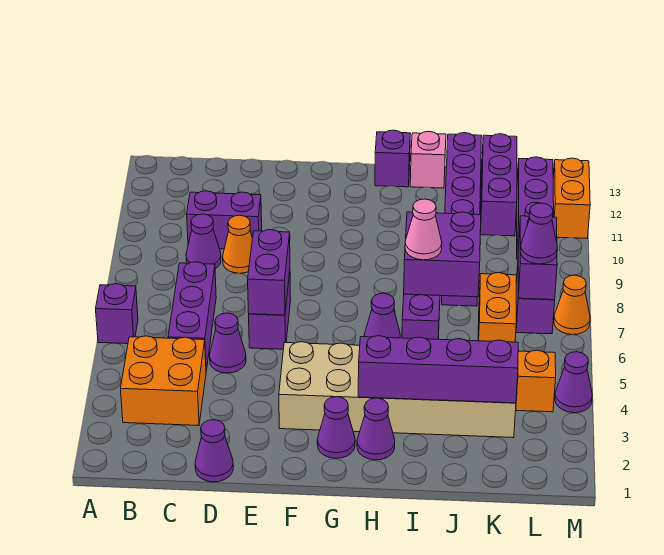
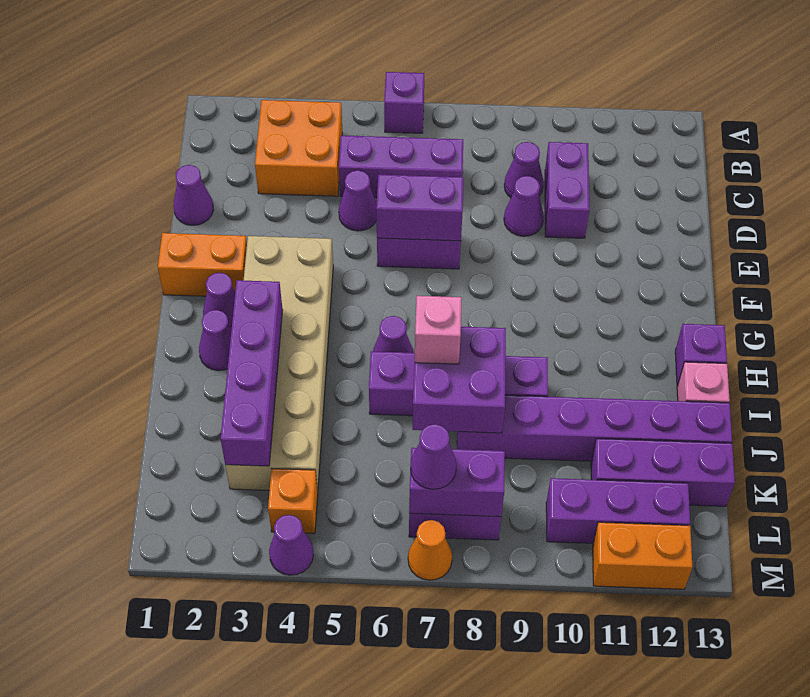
orange cone D9 level 1 -> purple cone D9 level 1
pink cone I7 level 3 -> pink brick I7 level 3
orange brick K6:K7 level 1 -> orange brick F1:F2 level 1

